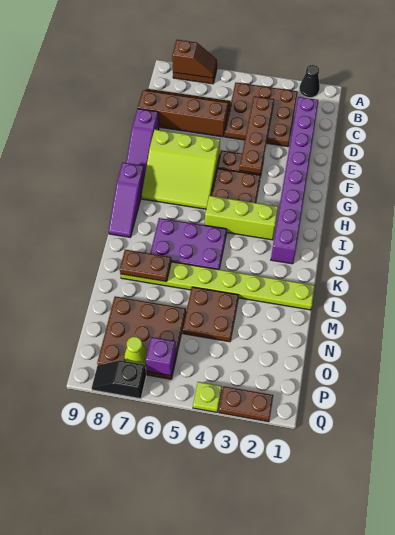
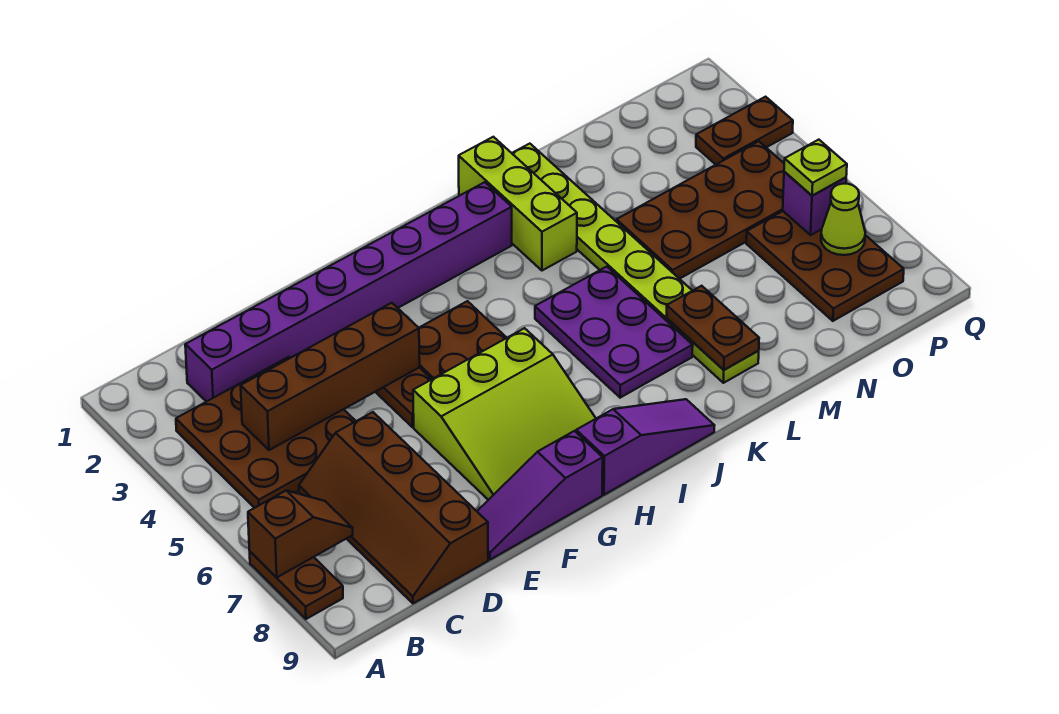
black cone A2 level 1 -> none
brown slope A7:A8 level 2 top 8 -> brown slope A7:B7 level 2 top A
brown plate C4:F4 level 2 -> brown brick C4:F4 level 2
purple slope E9:G9 level 1 top E -> purple slope E9:G9 level 1 top G
lime slope F6:H8 level 1 top F -> lime slope F6:H8 level 1 top 6
lime brick I3:I5 level 1 -> lime brick K1:K3 level 1
brown plate M4:N5 level 1 -> brown plate M4:P5 level 1
brown plate N6:P8 level 1 -> brown plate O6:P8 level 1
brown plate Q2:Q3 level 1 -> brown plate P3:Q3 level 1
lime plate Q4 level 1 -> lime plate P6 level 3
black slope Q7:Q8 level 1 top 7 -> none

